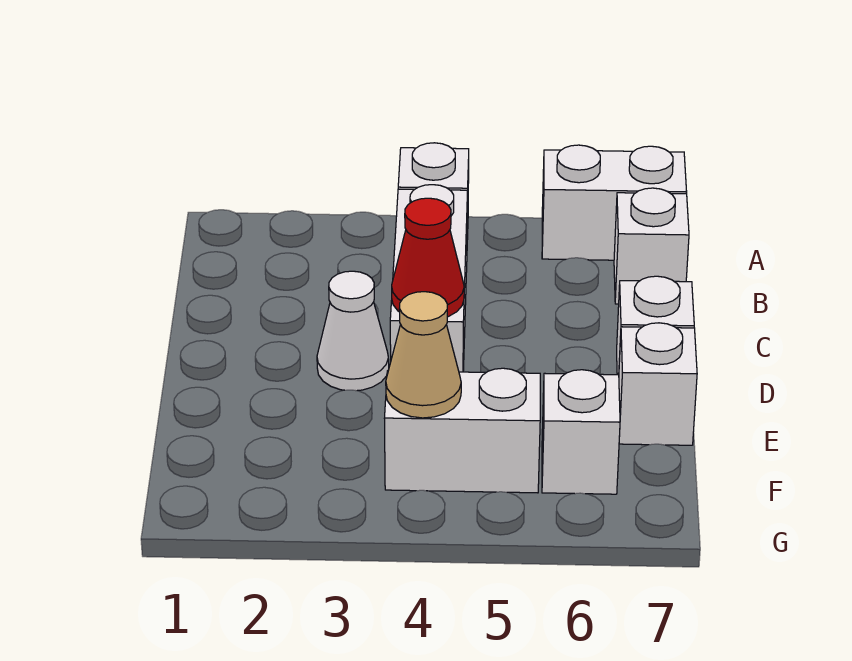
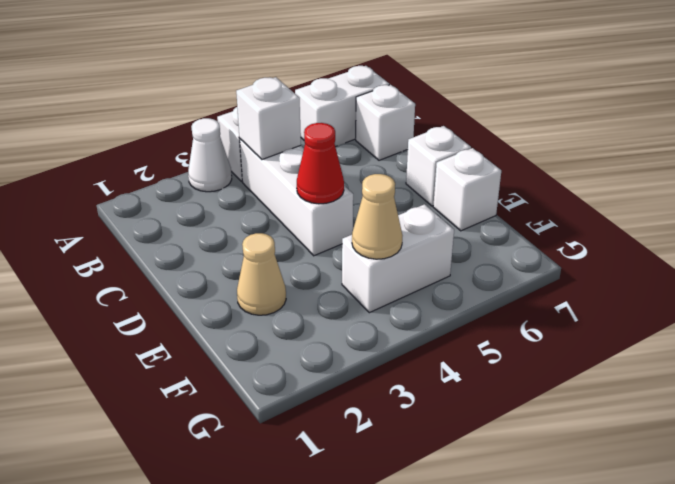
white cone D3 level 1 -> white cone A3 level 1
none -> tan cone E2 level 1
white brick F6 level 1 -> white brick B4 level 2

